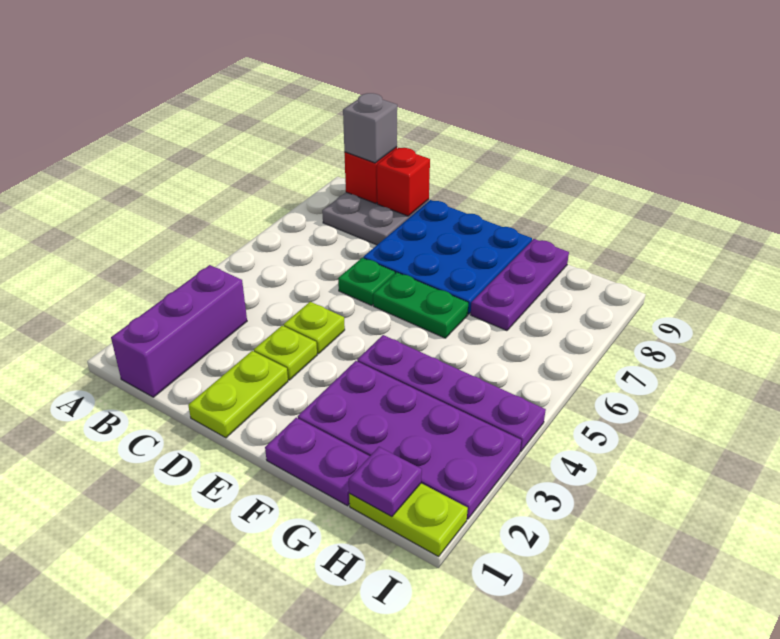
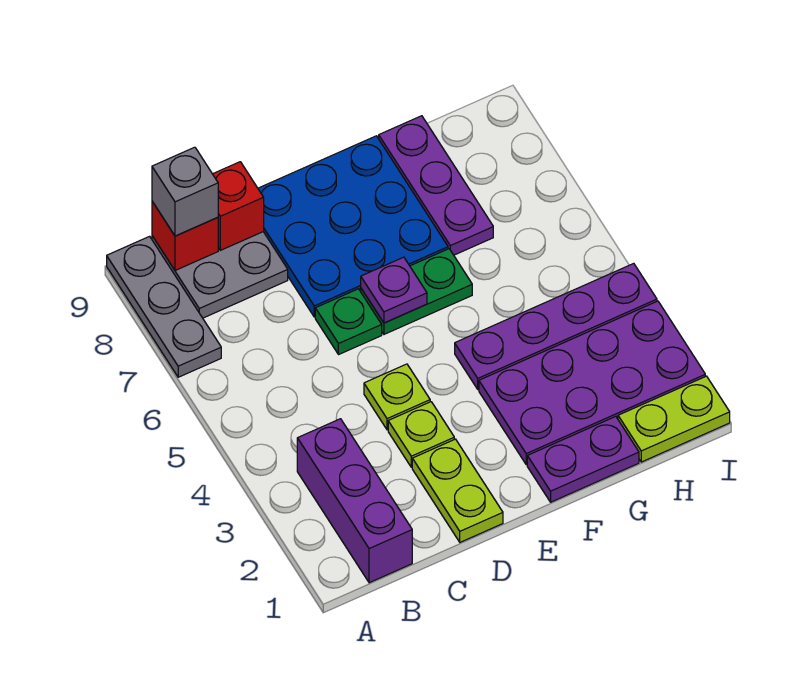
none -> grey plate A7:A9 level 1
purple plate H1 level 2 -> purple plate E6 level 2

